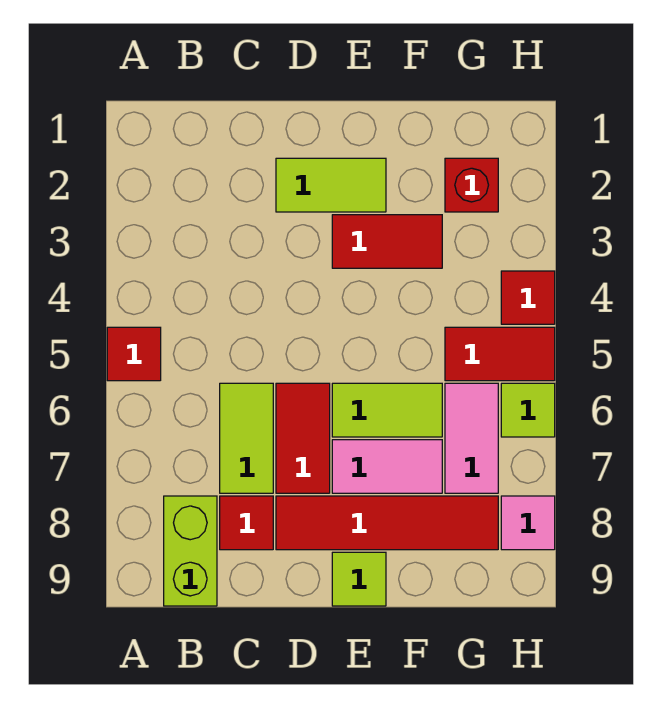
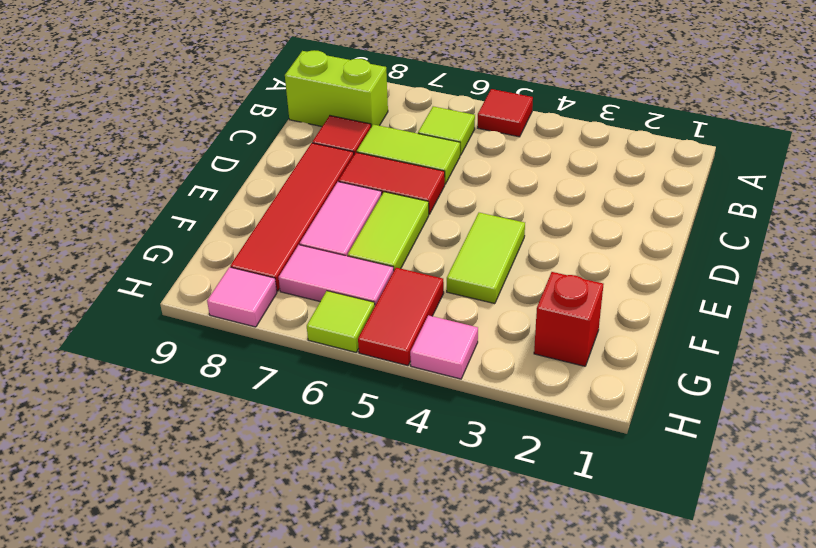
lime tile D2:E2 level 1 -> lime tile E4:F4 level 1
red tile E3:F3 level 1 -> none
lime tile E9 level 1 -> lime tile B6 level 1
red tile H4 level 1 -> pink tile H4 level 1

